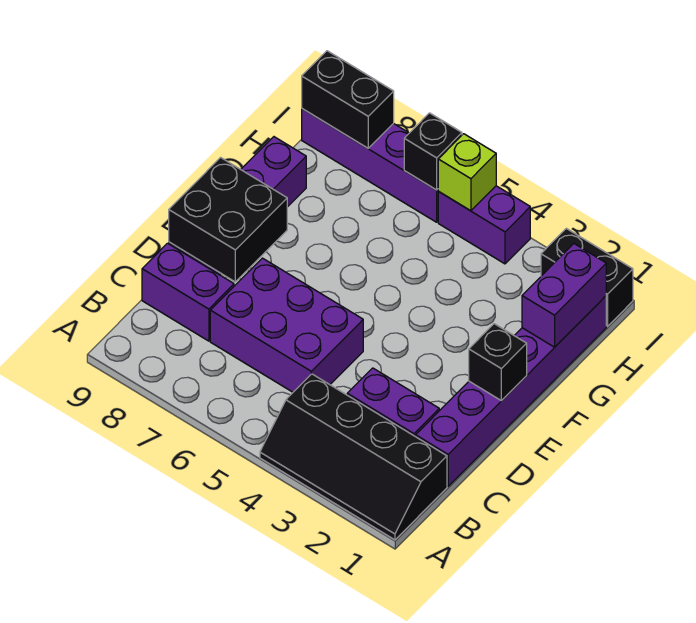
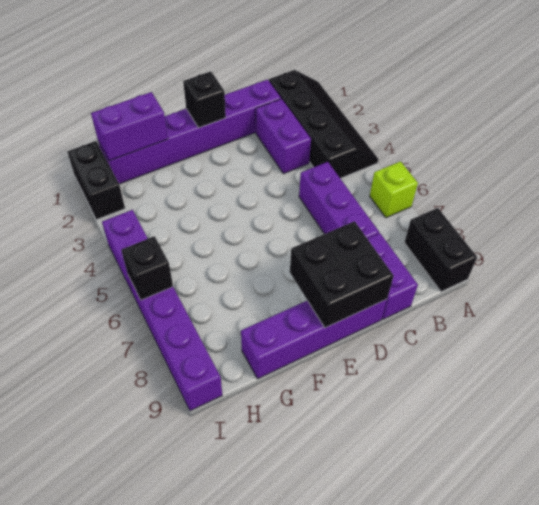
purple brick C5:D7 level 1 -> purple brick C5:C7 level 1
lime brick I5 level 2 -> lime brick A6 level 1
black brick I8:I9 level 2 -> black brick A8:A9 level 1

